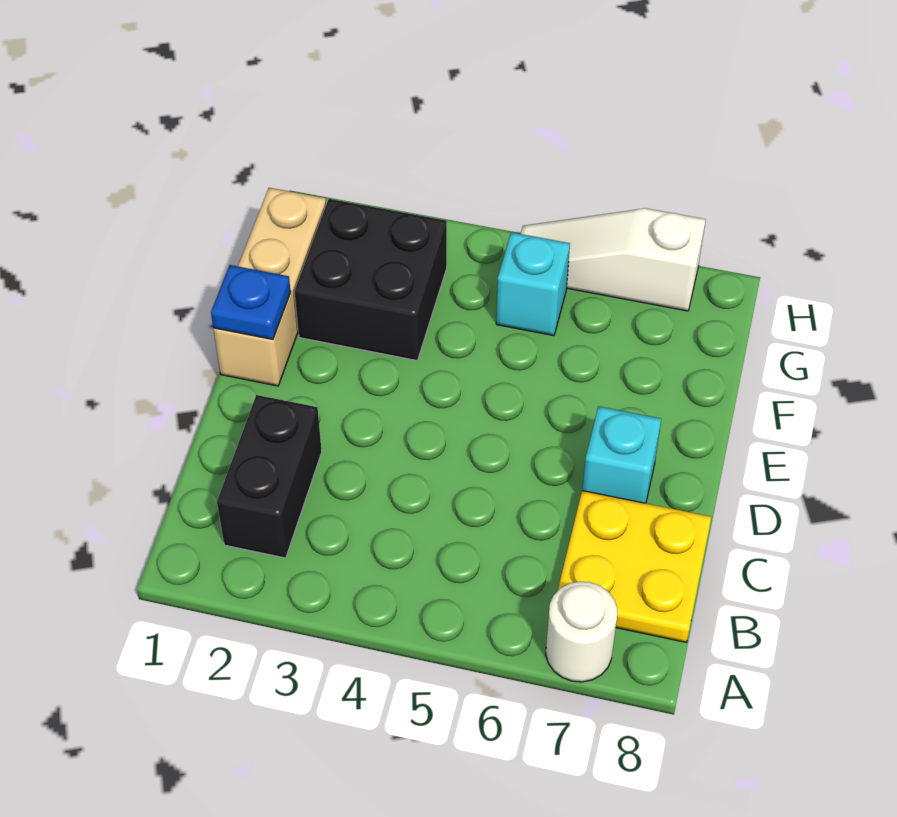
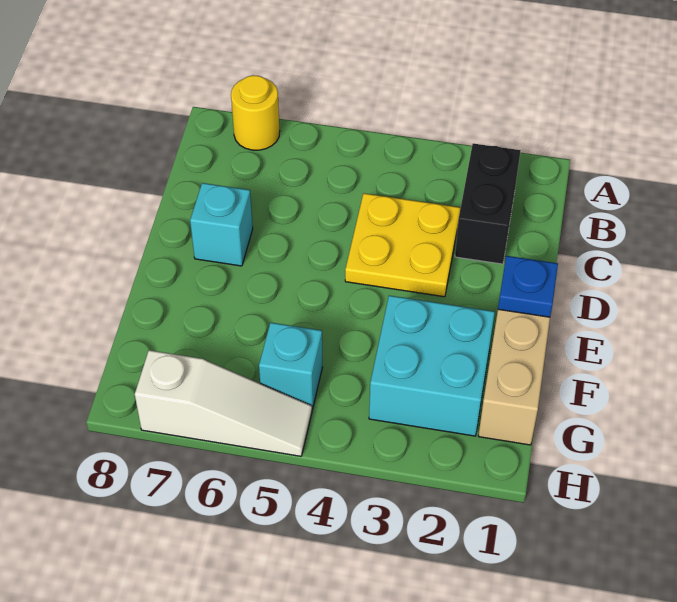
white round brick A7 level 1 -> yellow round brick A7 level 1
yellow plate B7:C8 level 1 -> yellow plate C3:D4 level 1
black brick F2:G3 level 1 -> cyan brick F2:G3 level 1

